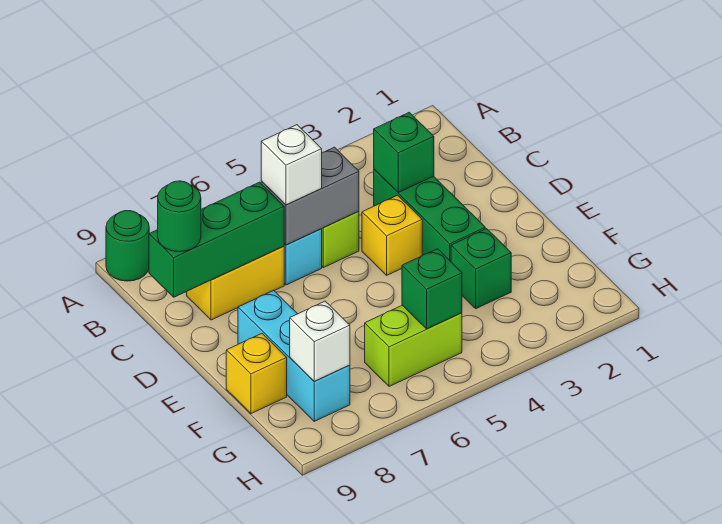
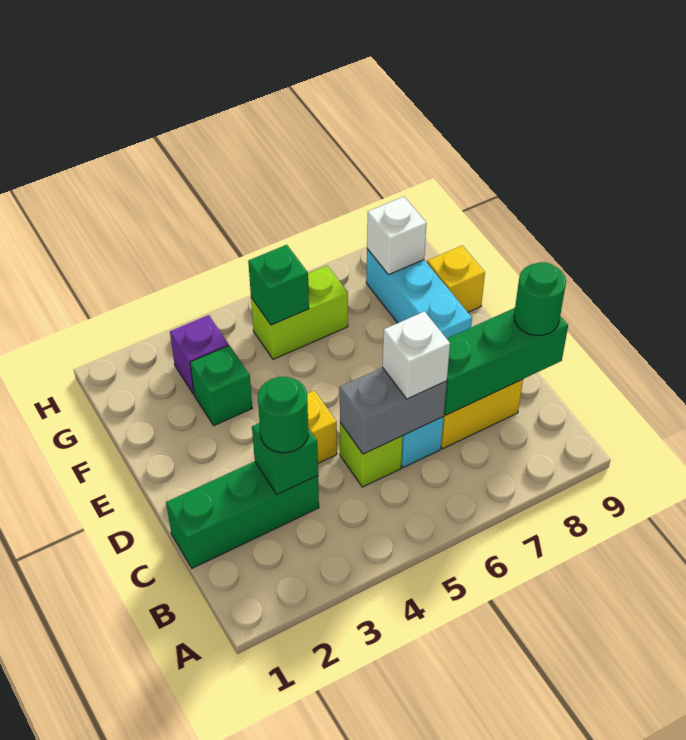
green round brick A9 level 1 -> green round brick C3 level 3
green brick C3:E3 level 1 -> green brick C1:C3 level 1
none -> purple brick G3 level 1

